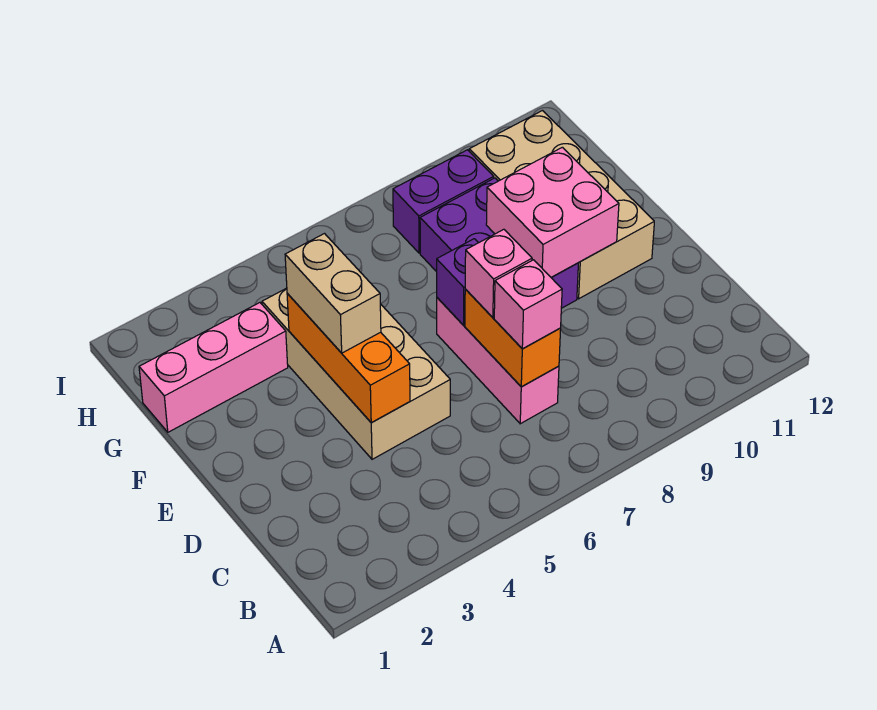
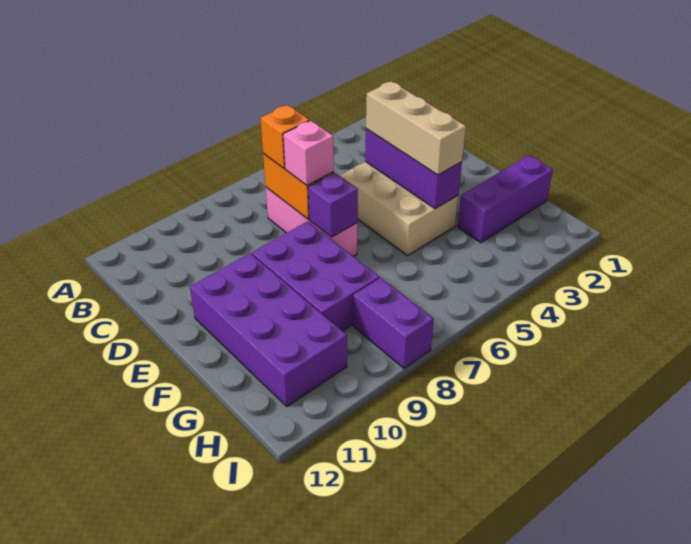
pink brick C7 level 3 -> orange brick C7 level 3
tan brick D4:G5 level 1 -> tan brick D4:F5 level 1
orange brick D4:F4 level 2 -> purple brick D4:F4 level 2
tan brick E4:F4 level 3 -> tan brick D4:F4 level 3
pink brick E9:F10 level 2 -> none
tan brick E10:H11 level 1 -> purple brick E10:H11 level 1
pink brick G1:G3 level 1 -> purple brick G1:G3 level 1
purple brick H8:H9 level 1 -> purple brick H8:I8 level 1

